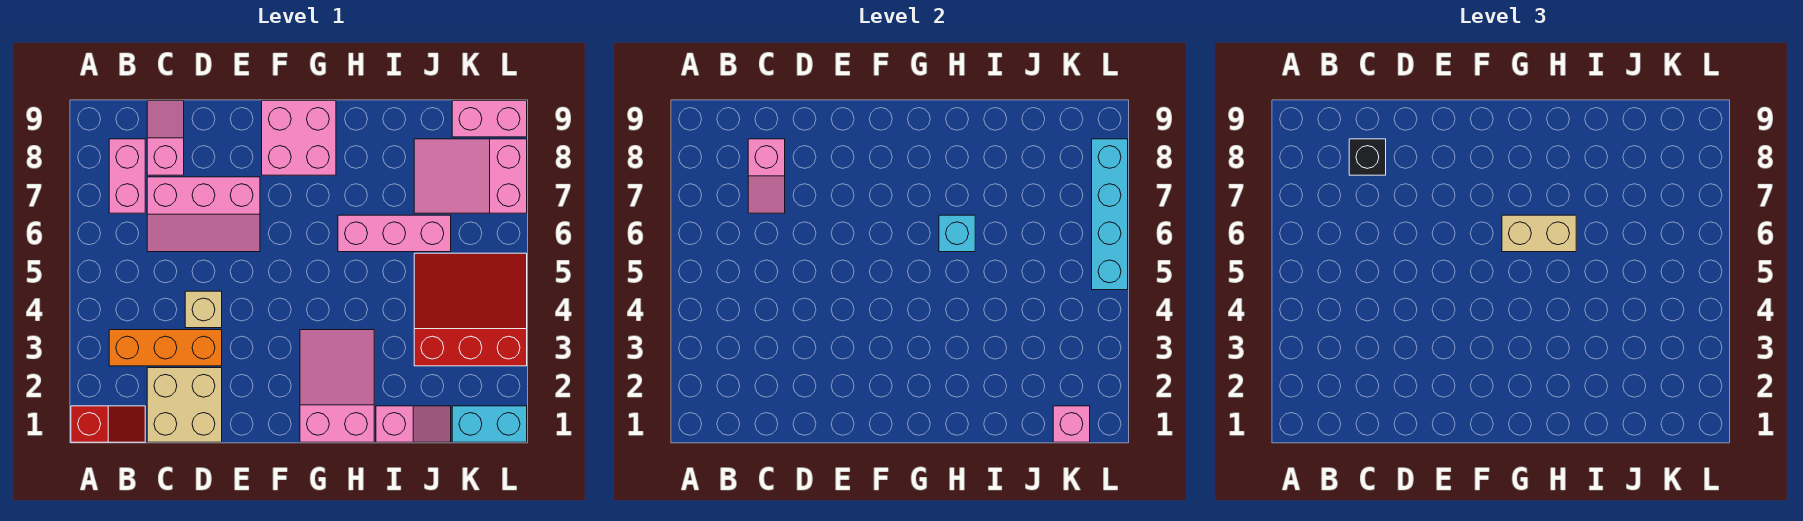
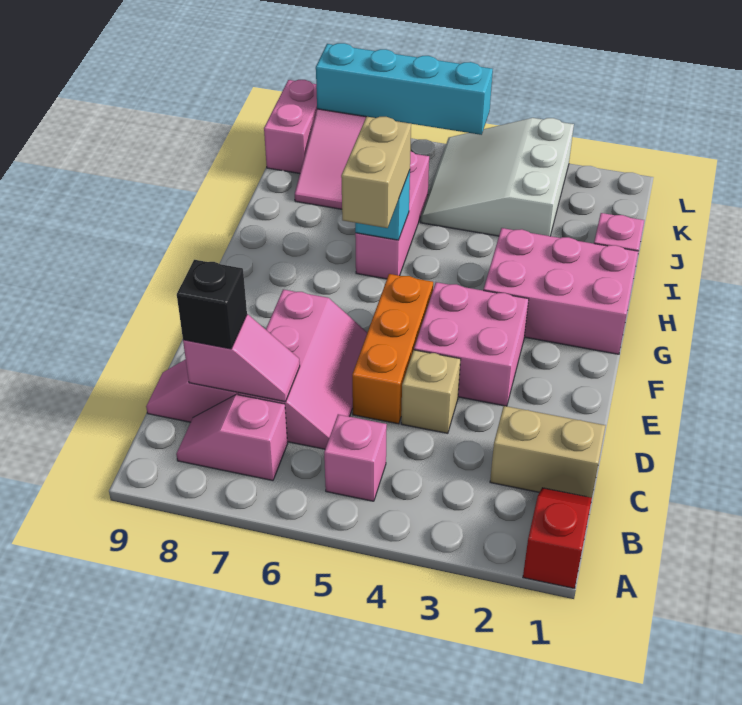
orange brick B3:D3 level 1 -> orange brick D5:F5 level 1
pink brick B7:B8 level 1 -> pink slope B7:B8 level 1 top 7
tan brick C1:D2 level 1 -> tan brick C1:C2 level 1
pink brick F8:G9 level 1 -> pink brick E3:F4 level 1
pink slope G1:H3 level 1 top 1 -> pink brick G1:H3 level 1
red slope J3:L5 level 1 top 3 -> white slope J3:L5 level 1 top 3
cyan brick K1:L1 level 1 -> none
pink brick K1 level 2 -> pink brick B5 level 1

